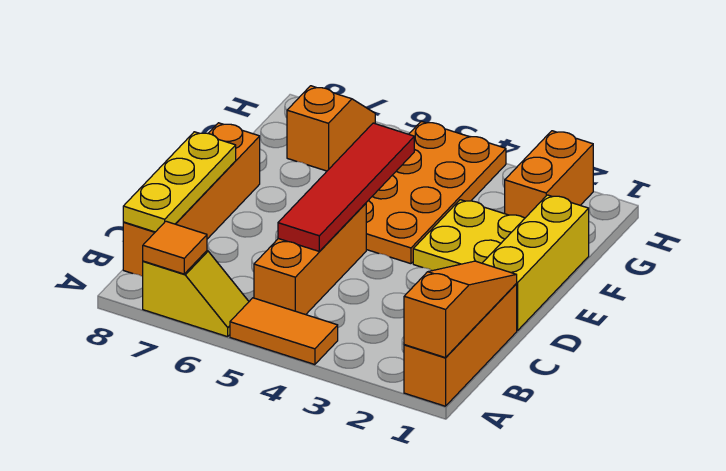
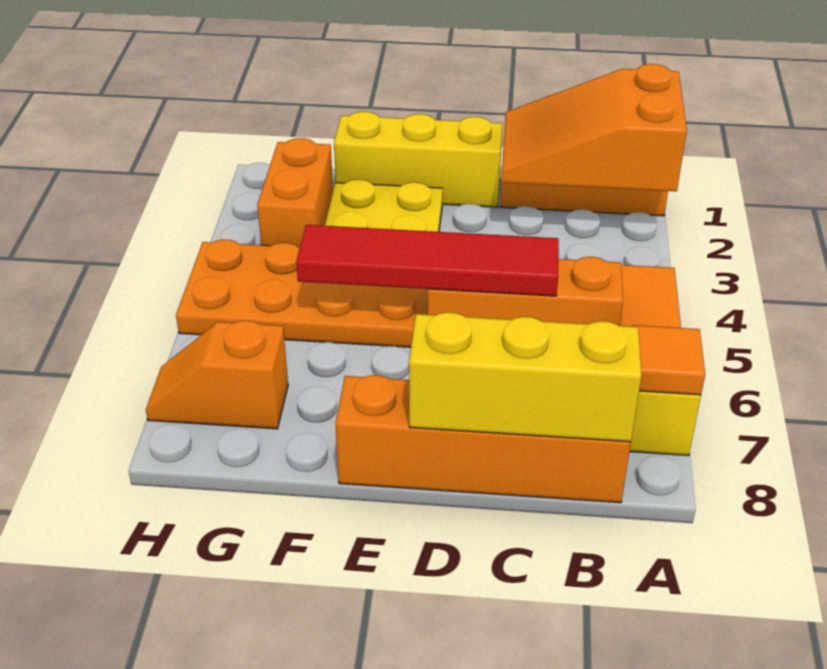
orange slope A1:C1 level 2 top A -> orange slope A1:C2 level 2 top A
yellow plate B8:D8 level 2 -> yellow brick B8:D8 level 2
orange brick G2:H2 level 1 -> orange brick G2:G3 level 1

